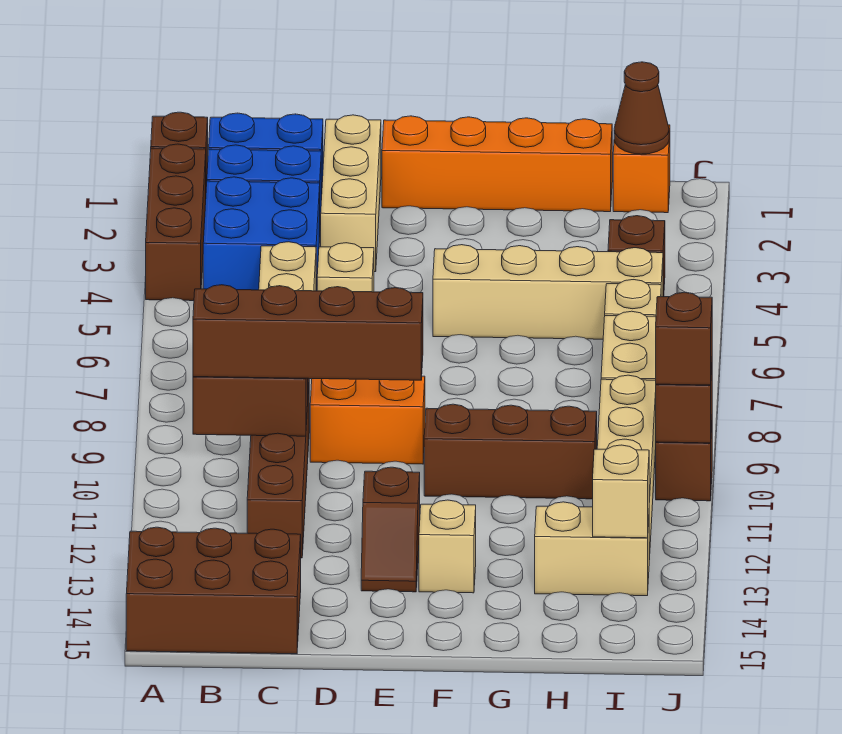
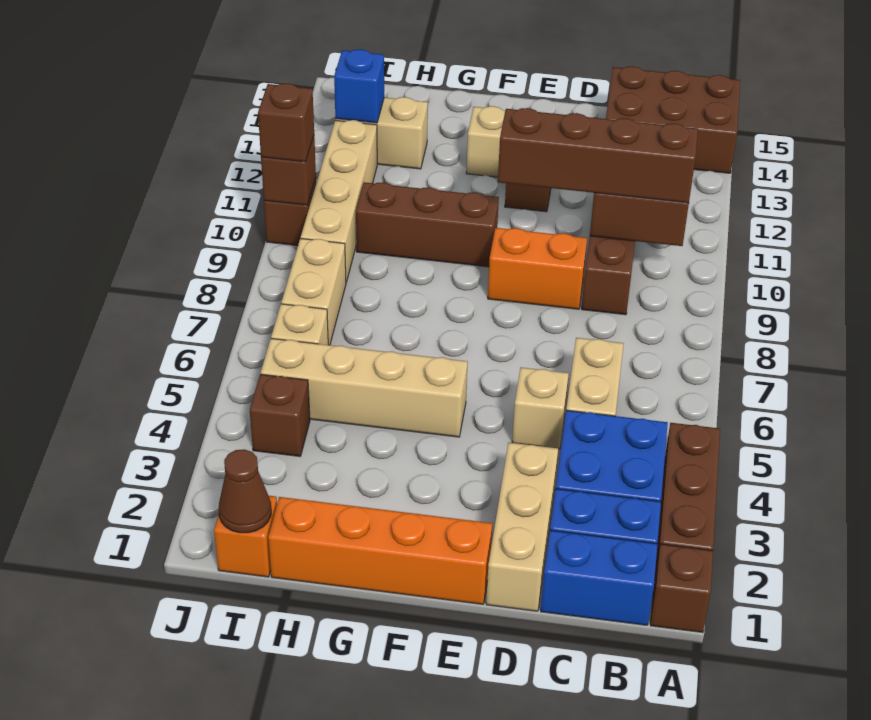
tan brick I13 level 2 -> blue brick I13 level 2

